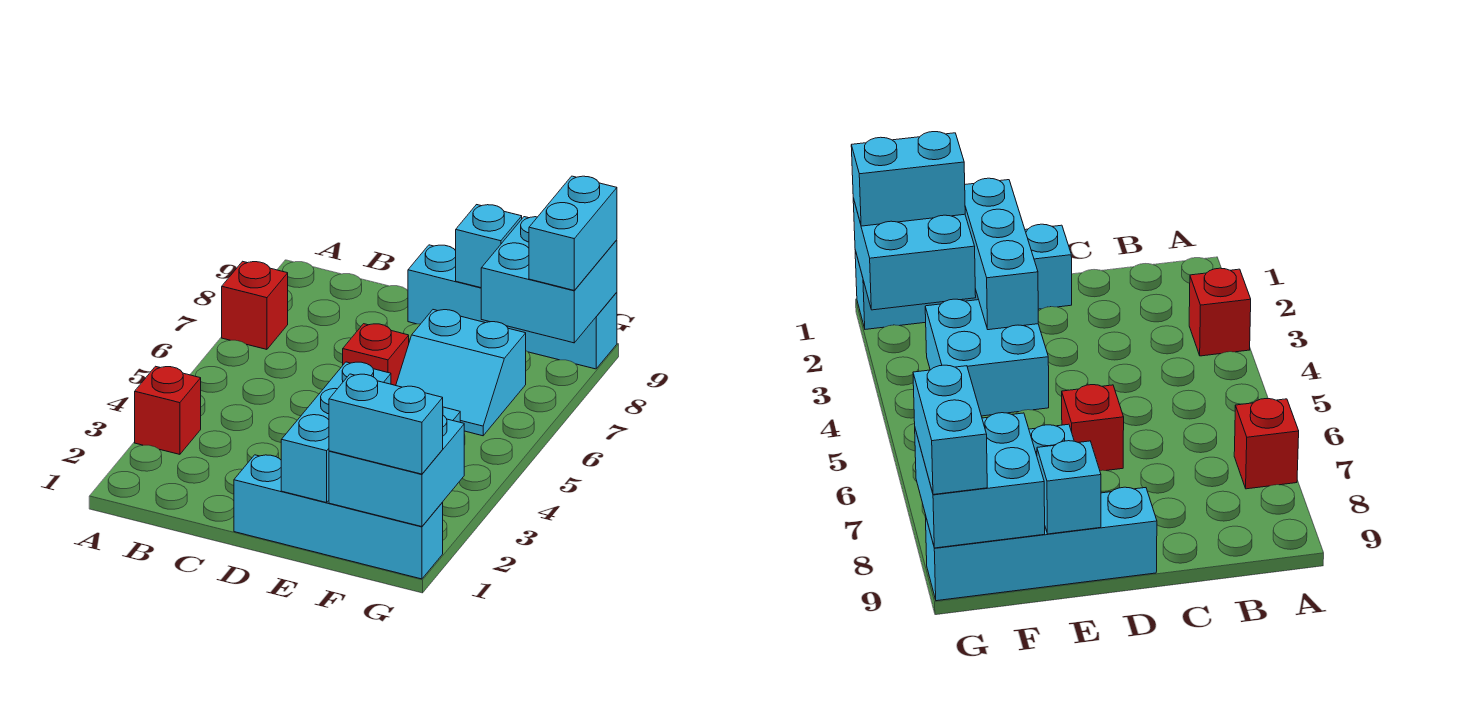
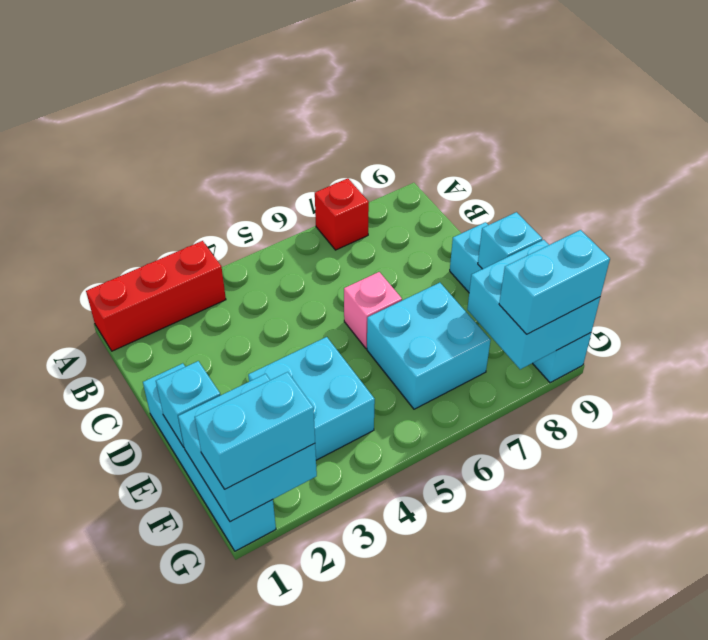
red brick A3 level 1 -> red brick A1:A3 level 1
red brick D6 level 1 -> pink brick D6 level 1
cyan brick E1:E3 level 2 -> cyan brick E1 level 2
cyan slope E6:F7 level 1 top 7 -> cyan brick E6:F7 level 1
cyan brick F1:G1 level 3 -> cyan brick G1:G2 level 3

